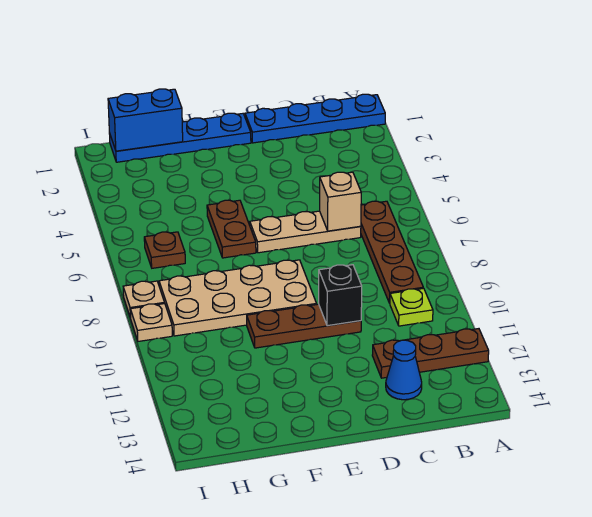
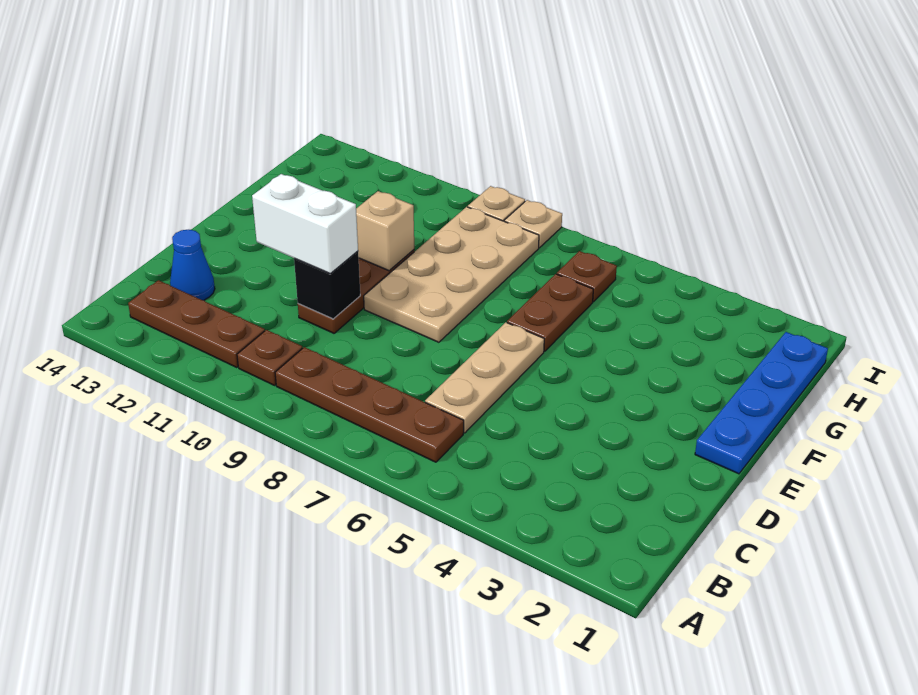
blue plate A1:D1 level 1 -> none
brown plate A12:C12 level 1 -> brown plate B11:B13 level 1
lime plate B10 level 1 -> brown plate B10 level 1
tan brick C6 level 2 -> tan brick F10 level 2
none -> white brick D10:D11 level 3
brown plate F5:F6 level 1 -> brown plate F6:G6 level 1
blue brick G1:H1 level 2 -> none

